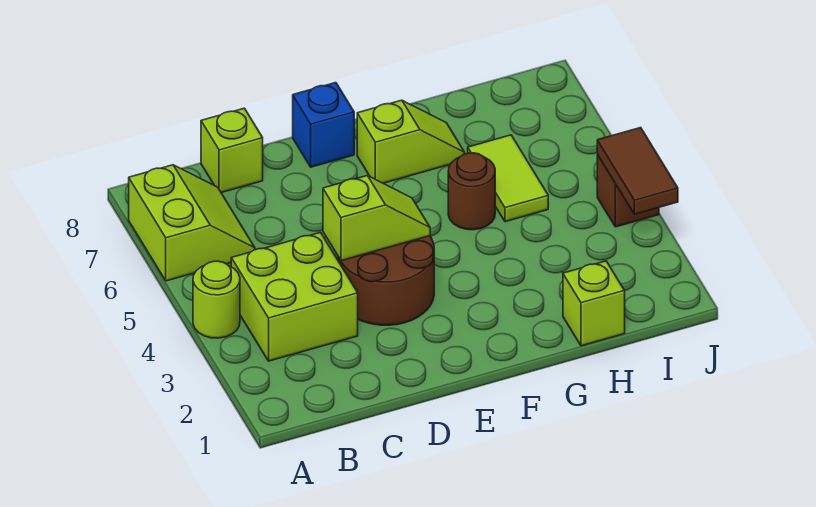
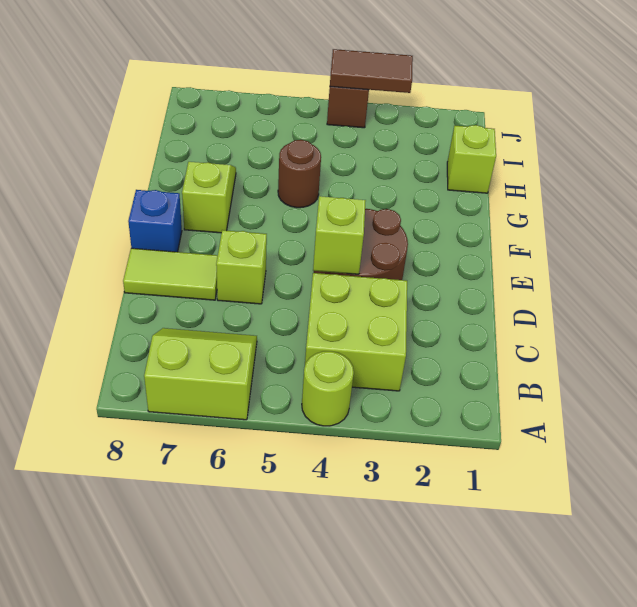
lime brick C8 level 1 -> lime brick D6 level 1
lime tile H5:H6 level 1 -> lime tile D7:D8 level 1

